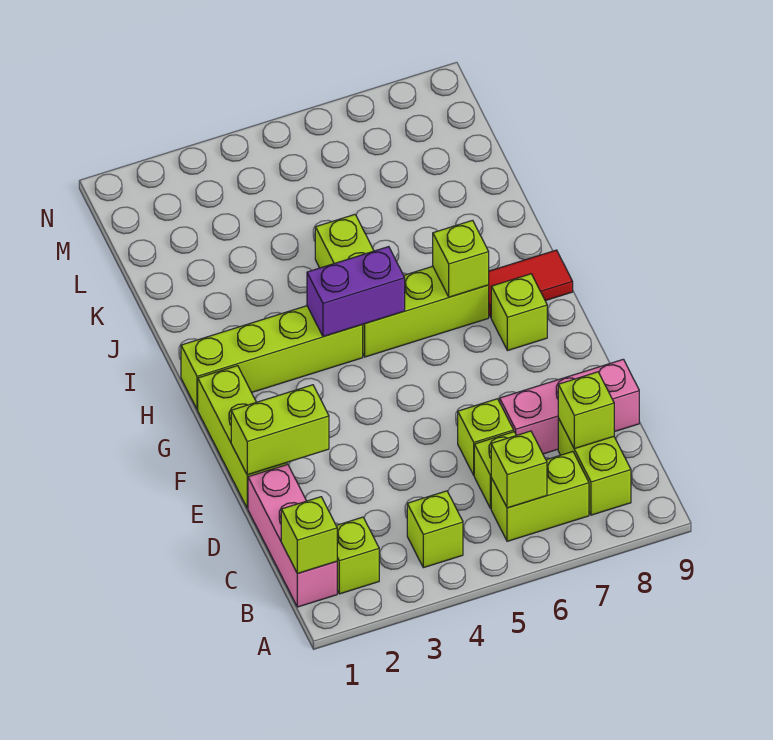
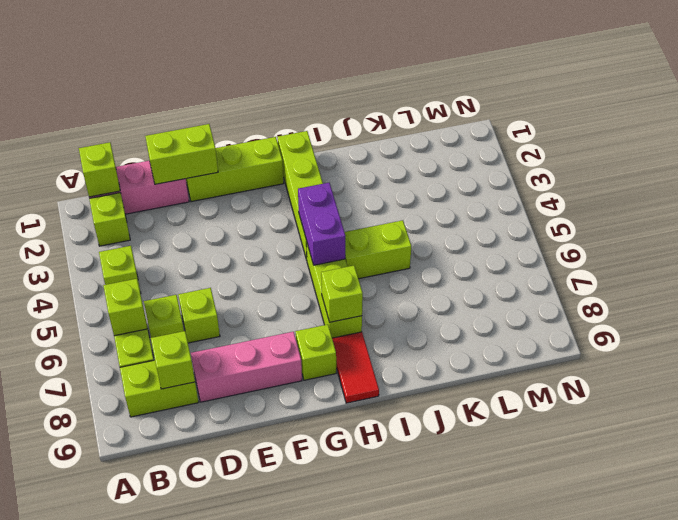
pink brick D7:D9 level 1 -> pink brick D8:F8 level 1
lime brick E1:E2 level 2 -> lime brick D1:E1 level 2

